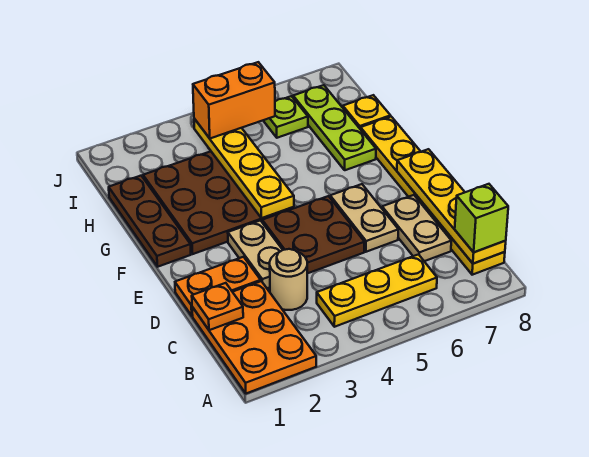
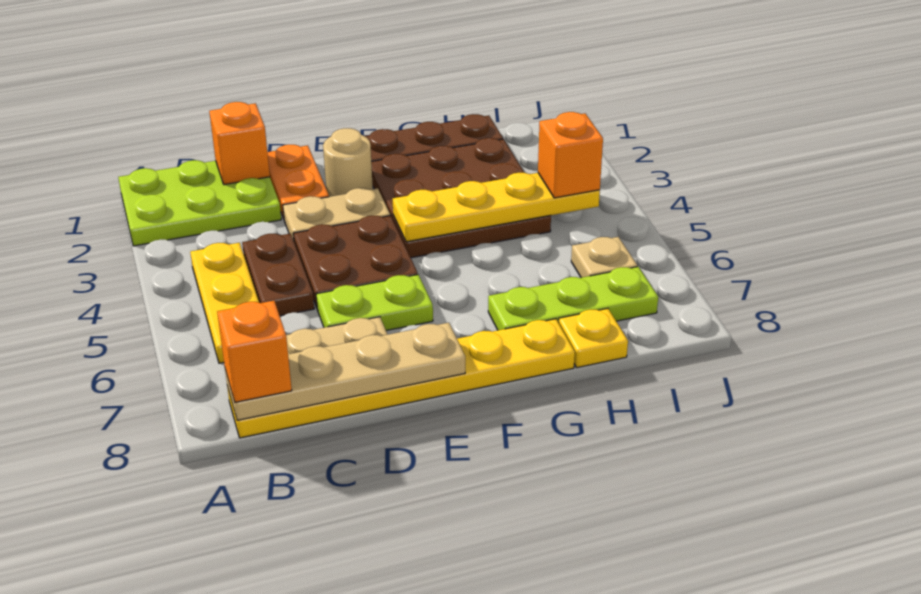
orange plate A1:C2 level 1 -> lime plate A1:C2 level 1
yellow plate B8:E8 level 2 -> tan plate B8:E8 level 2
lime brick B8 level 3 -> orange brick B8 level 3
orange plate C1 level 2 -> orange brick C1 level 2
tan round brick C3 level 1 -> tan round brick E2 level 1
none -> brown plate C4:C5 level 1
tan plate D6:E6 level 1 -> lime plate D6:E6 level 1
orange brick I4:I5 level 3 -> orange brick I4 level 3
lime plate I6 level 1 -> tan plate I6 level 1

